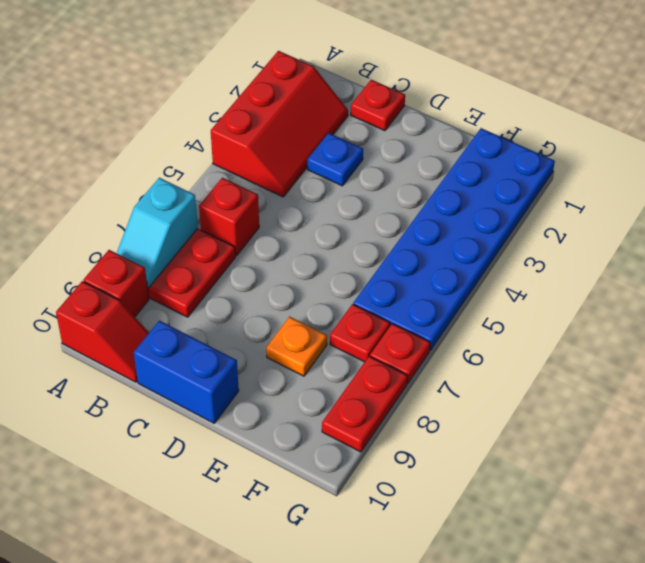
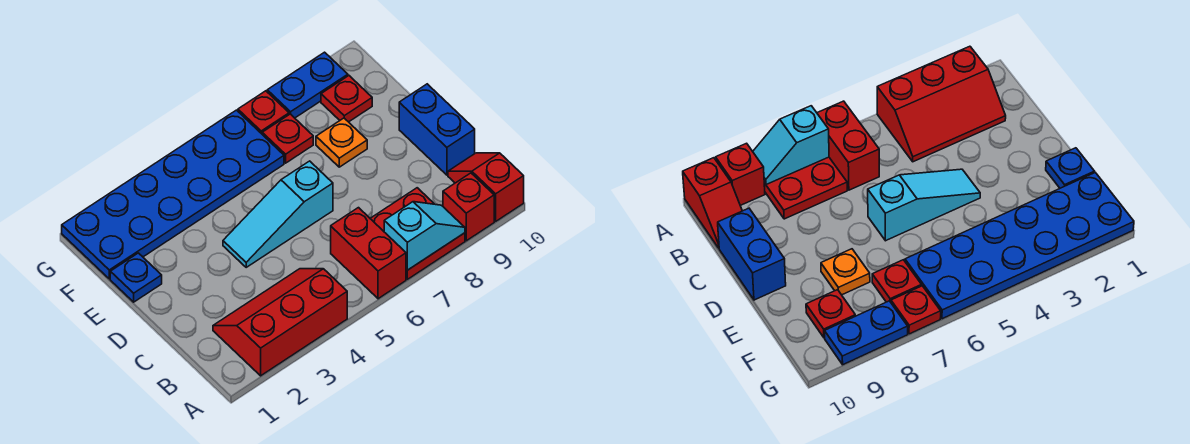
red brick B6 level 1 -> red brick A6:B6 level 1
red plate C1 level 1 -> red plate F9 level 1
blue plate C3 level 1 -> blue plate E1 level 1
none -> cyan slope D4:D6 level 1 top 6
red plate G8:G9 level 1 -> blue plate G8:G9 level 1

